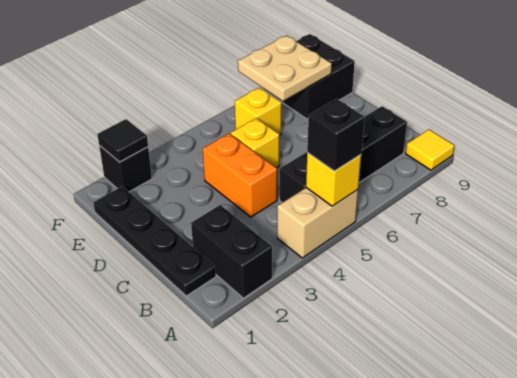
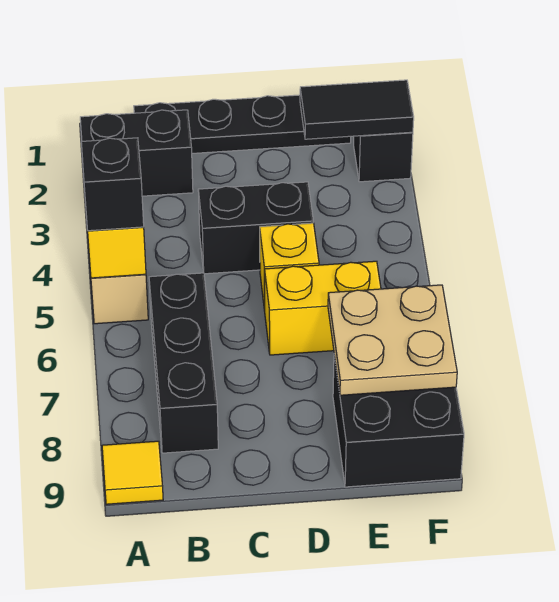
black brick B5:B8 level 1 -> black brick B6:B8 level 1
orange brick C4:D4 level 1 -> black brick C4:D4 level 1
yellow brick E6 level 1 -> yellow brick D6:E6 level 1
black tile F2 level 2 -> black tile E2:F2 level 2

